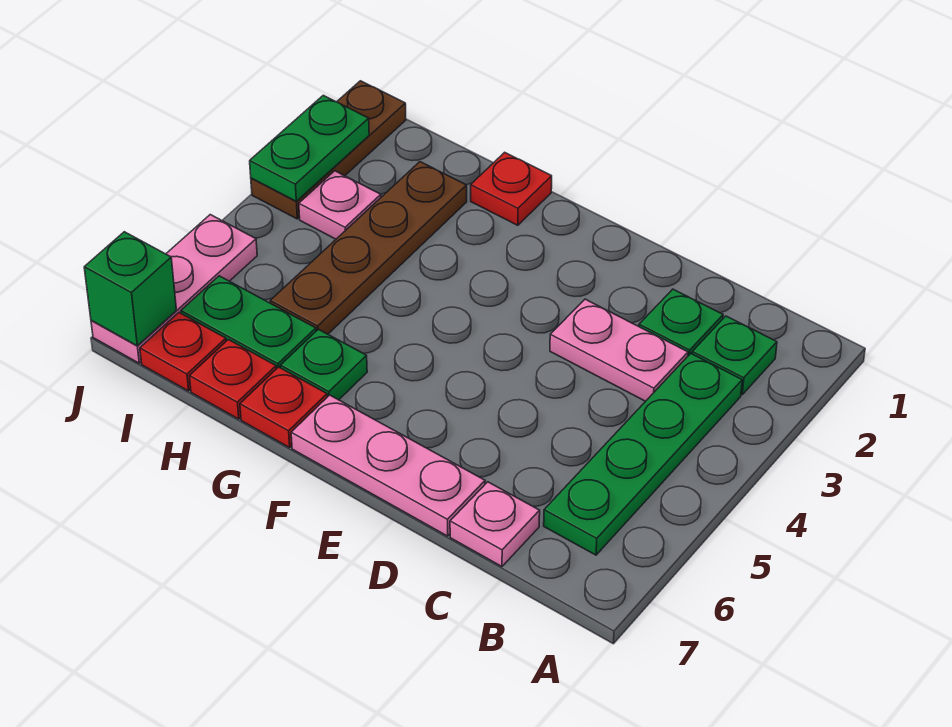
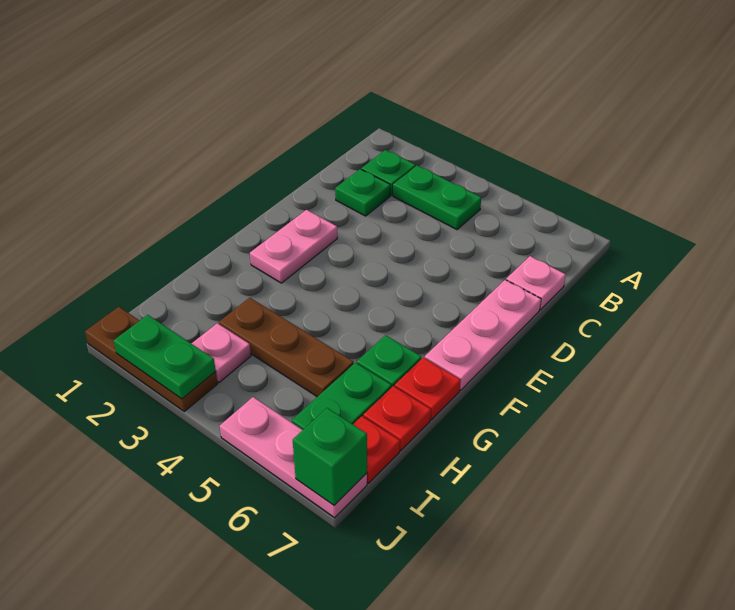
green plate B3:B6 level 1 -> green plate B3:B4 level 1
pink plate C3:D3 level 1 -> pink plate E2:F2 level 1
red plate G1 level 1 -> none
brown plate H2:H5 level 1 -> brown plate H3:H5 level 1

